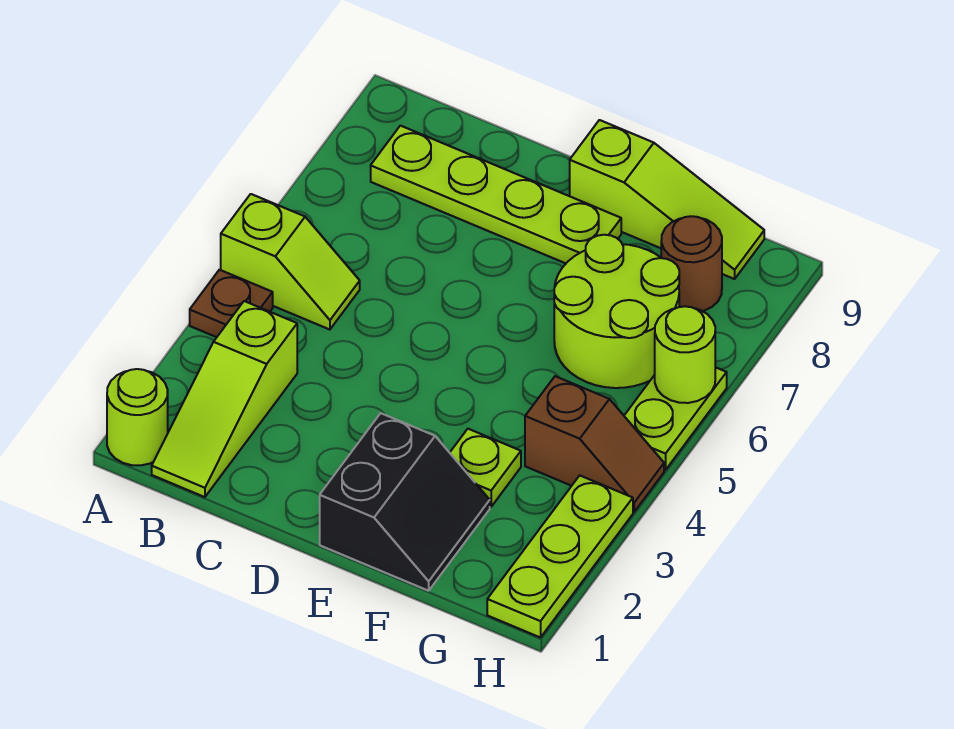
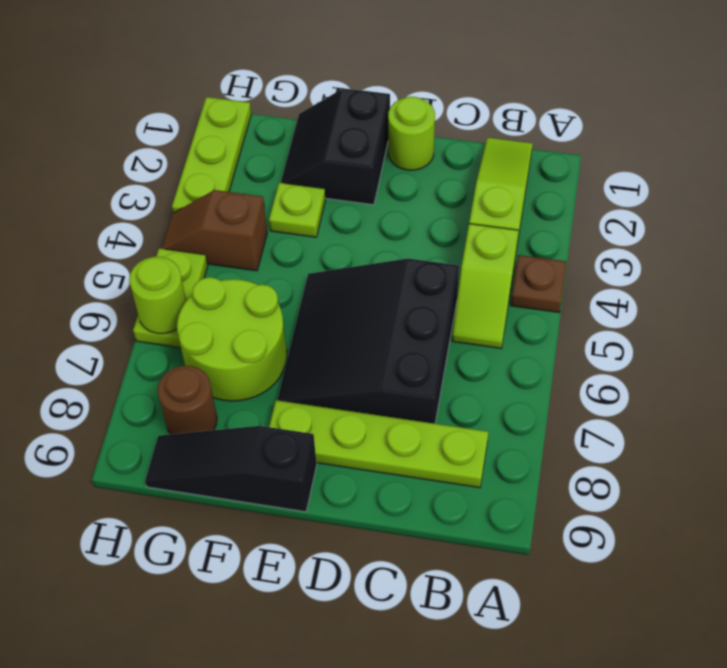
lime round brick A1 level 1 -> lime round brick D1 level 1
lime slope A5:B5 level 1 top A -> lime slope B4:B5 level 1 top 4
none -> black slope C5:E7 level 1 top C
lime slope E9:G9 level 1 top E -> black slope E9:G9 level 1 top E

